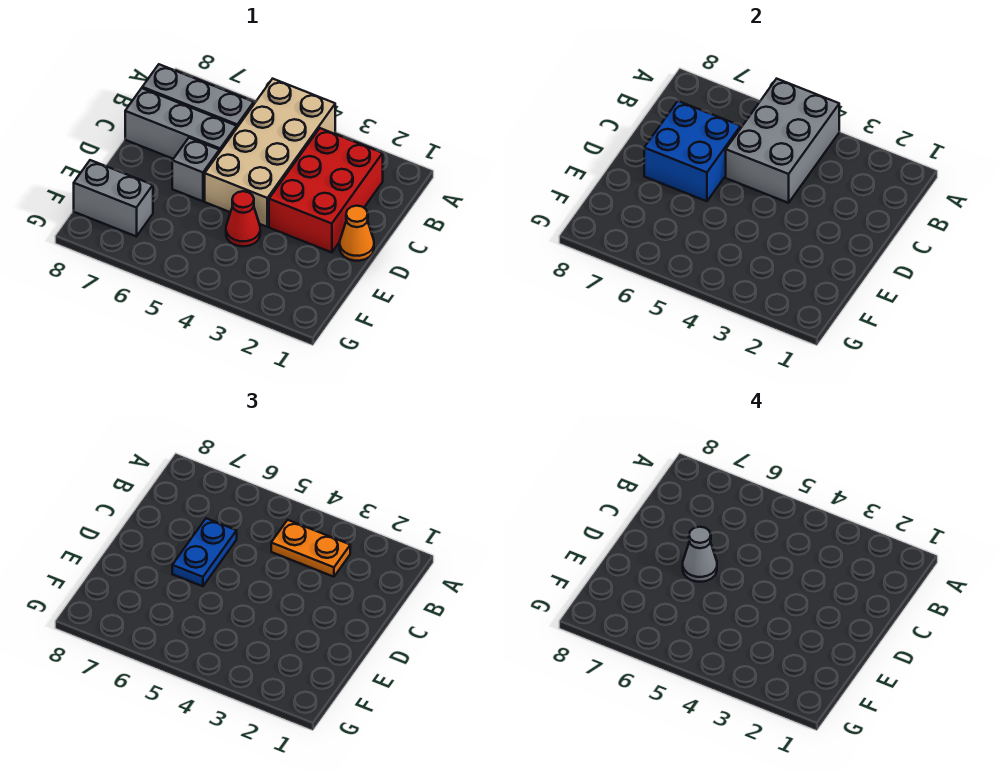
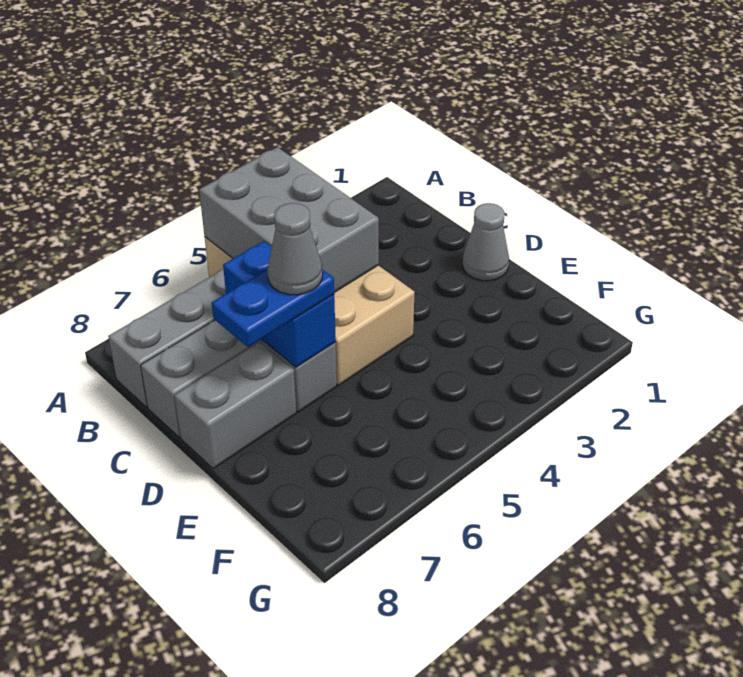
red brick B2:D3 level 1 -> none
orange plate B3:B4 level 3 -> none
blue brick C6:D7 level 2 -> blue brick C6:D6 level 2
blue plate C6:D6 level 3 -> blue plate D6:D7 level 3
orange cone D1 level 1 -> grey cone D1 level 1
red cone E4 level 1 -> none
grey brick F7:F8 level 1 -> grey brick D7:D8 level 1

